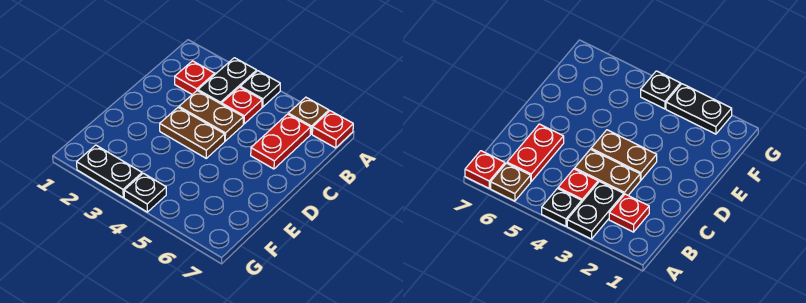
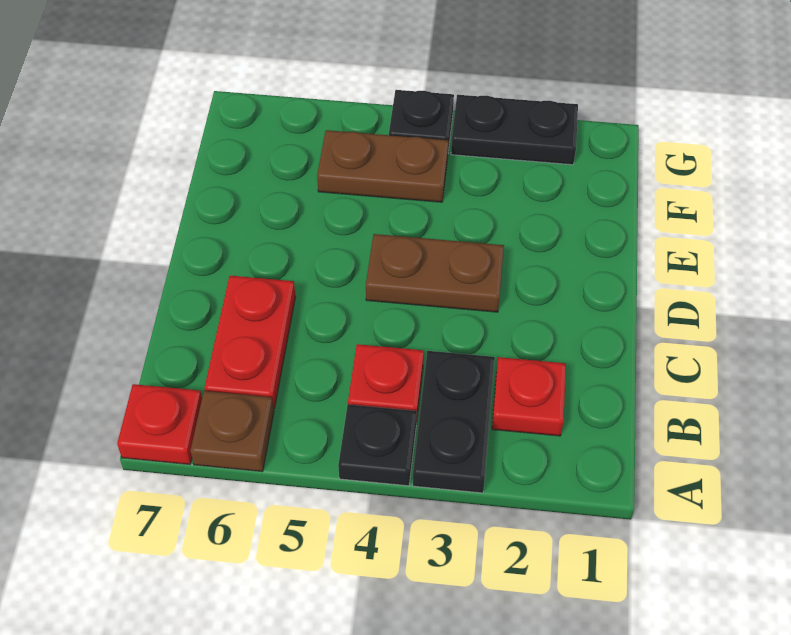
brown plate C3:C4 level 1 -> brown plate F4:F5 level 1

